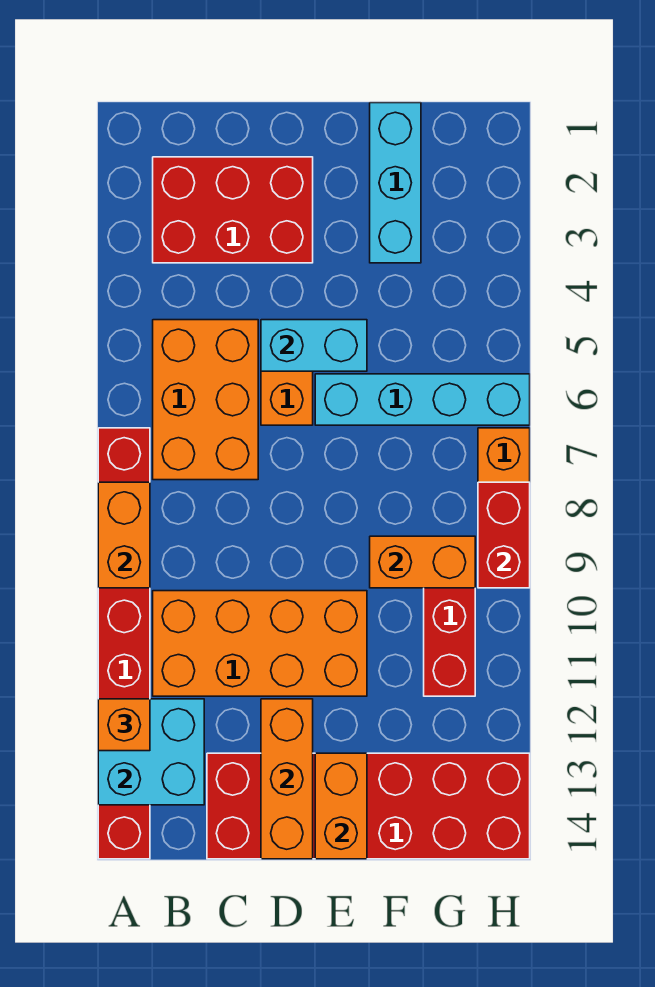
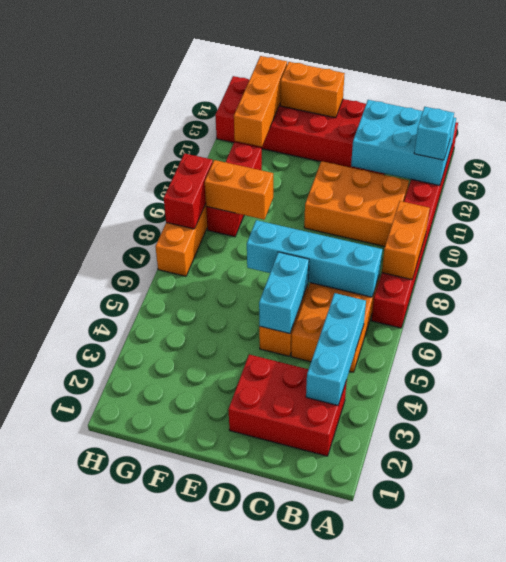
cyan brick A12:B13 level 2 -> cyan brick A12:C13 level 2
orange brick A12 level 3 -> cyan brick A12 level 3
orange brick B10:E11 level 1 -> orange brick B10:D11 level 1
cyan brick D5:E5 level 2 -> cyan brick D5:D6 level 2
orange brick D12:D14 level 2 -> orange brick G12:G14 level 2
cyan brick E6:H6 level 1 -> cyan brick B7:E7 level 2
orange brick E13:E14 level 2 -> orange brick E14:F14 level 2
cyan brick F1:F3 level 1 -> cyan brick B3:B5 level 2

